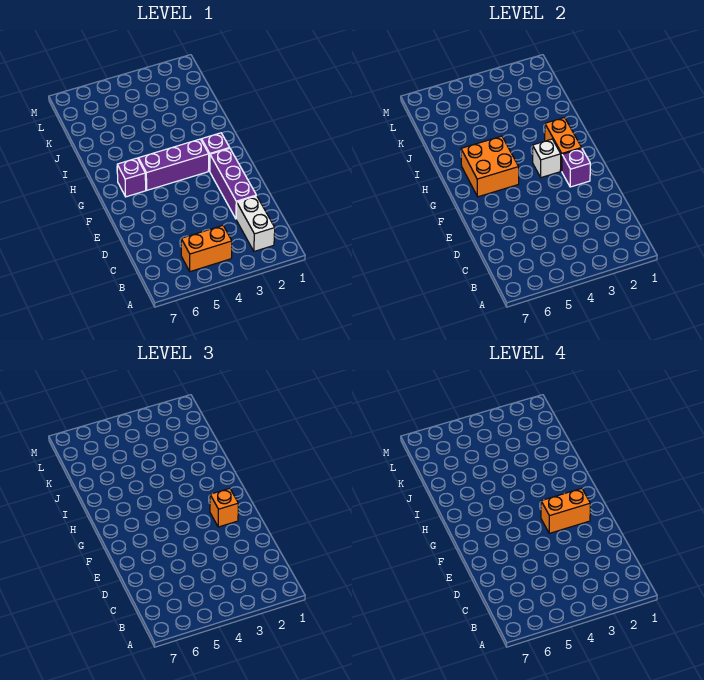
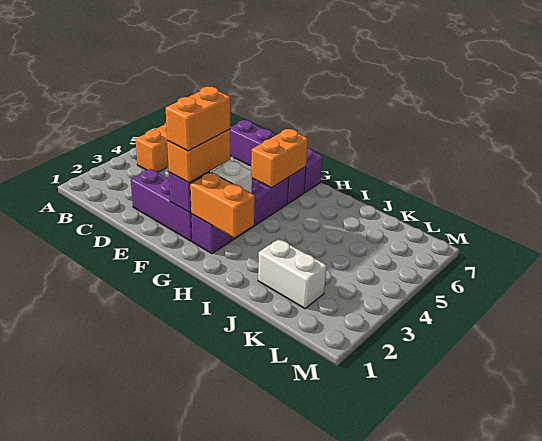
white brick B2:C2 level 1 -> white brick J2:K2 level 1
none -> purple brick D7:G7 level 1
orange brick F2 level 3 -> orange brick F2:F3 level 3
orange brick G5:H6 level 2 -> orange brick G5:G6 level 2

